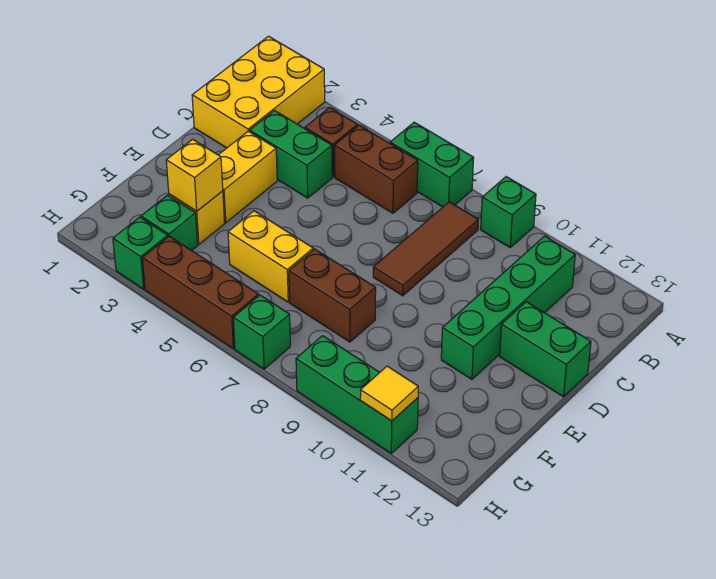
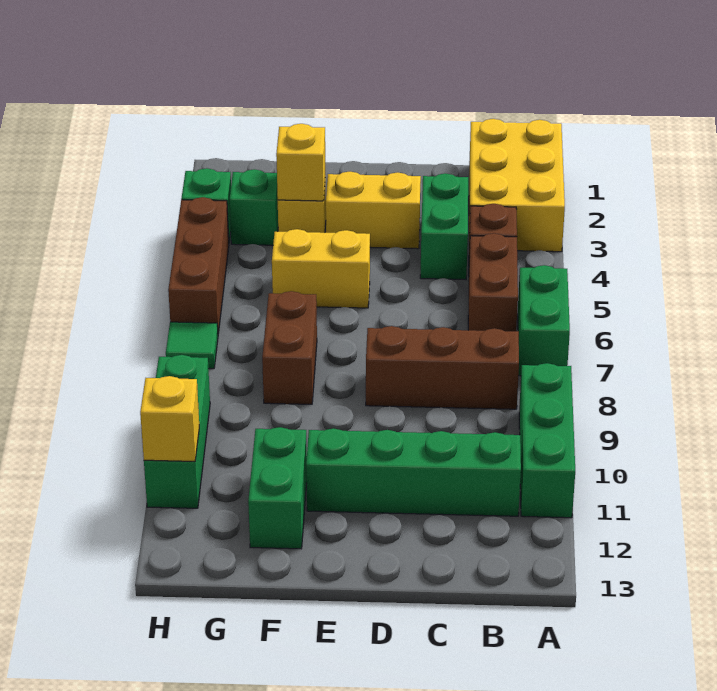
yellow brick A1:C2 level 1 -> yellow brick A1:B3 level 1
green brick A9 level 1 -> green brick A9:A11 level 1
brown tile B8:D8 level 1 -> brown brick B8:D8 level 1
green brick D12:D13 level 1 -> green brick F11:F12 level 1
yellow brick F5:F6 level 1 -> yellow brick E5:F5 level 1
green brick H7 level 1 -> green tile H7 level 1
yellow tile H11 level 2 -> yellow brick H11 level 2

